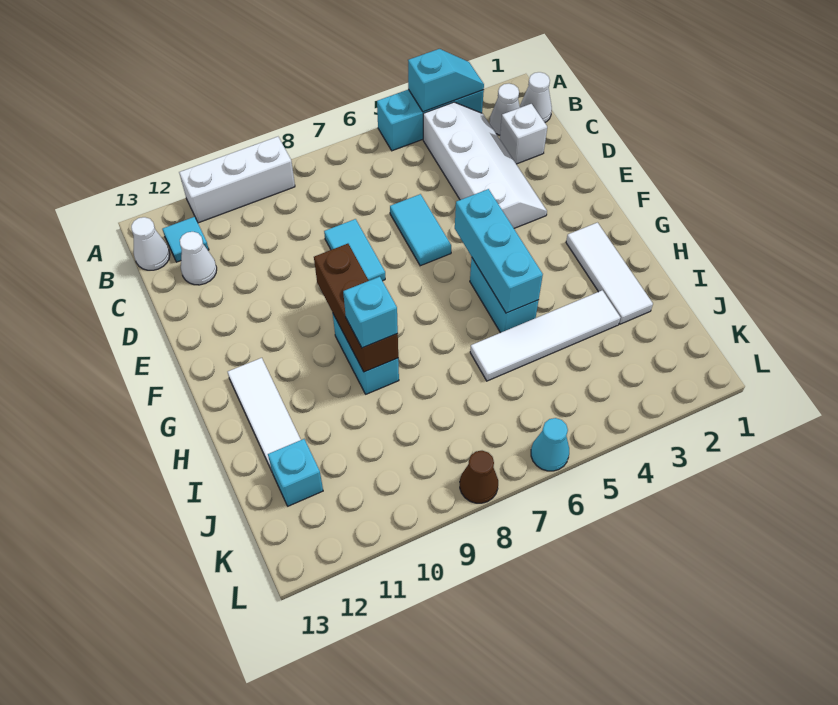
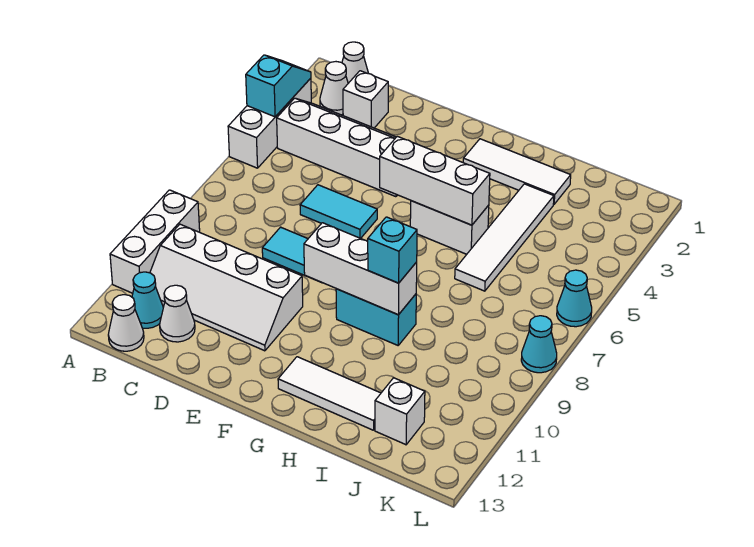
cyan brick A3:A5 level 1 -> white brick A3:A5 level 1
none -> white slope B10:E11 level 1 top 10
cyan tile B12 level 1 -> cyan cone B12 level 1
cyan brick F5:H5 level 2 -> white brick F5:H5 level 2
brown brick F9:H9 level 2 -> white brick F9:H9 level 2
cyan brick G5:H5 level 1 -> white brick G5:H5 level 1
cyan brick J12 level 1 -> white brick J12 level 1
brown cone L8 level 1 -> cyan cone L8 level 1

